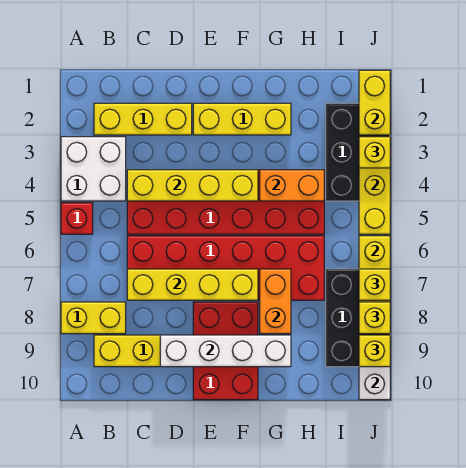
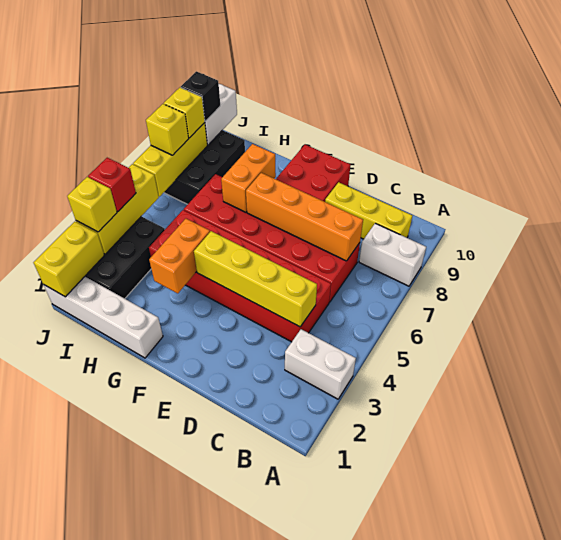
white brick A3:B4 level 1 -> white brick A3:B3 level 1
red brick A5 level 1 -> red brick J4 level 3
yellow brick A8:B8 level 1 -> white brick A8:B8 level 1
yellow brick B2:D2 level 1 -> none
yellow brick C7:F7 level 2 -> orange brick C7:F7 level 2
white brick D9:G9 level 2 -> white brick G1:J1 level 1
yellow brick E2:G2 level 1 -> none
orange brick G4:H4 level 2 -> orange brick G3:G4 level 2
yellow brick J9 level 3 -> black brick J9 level 3

